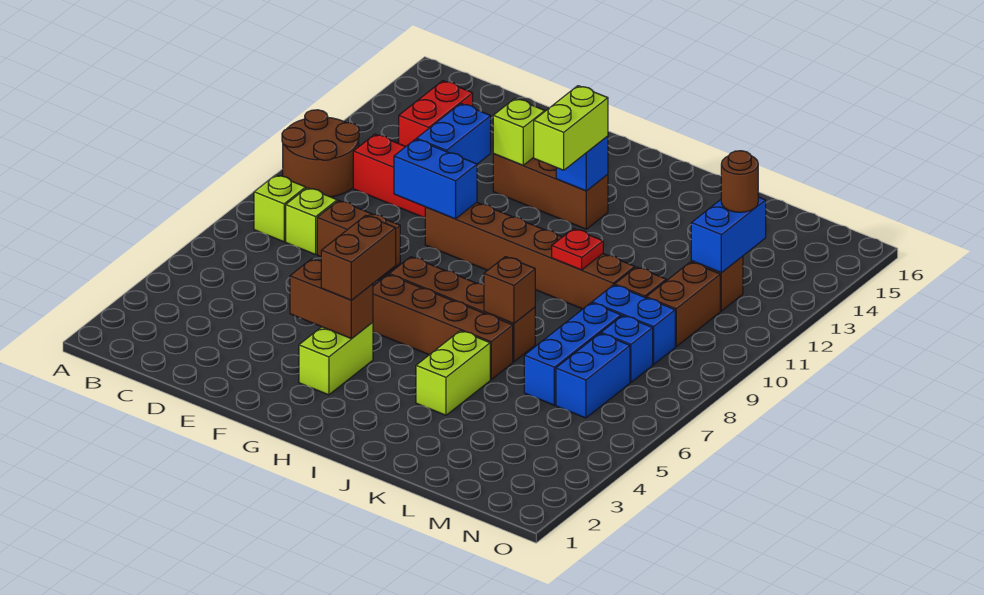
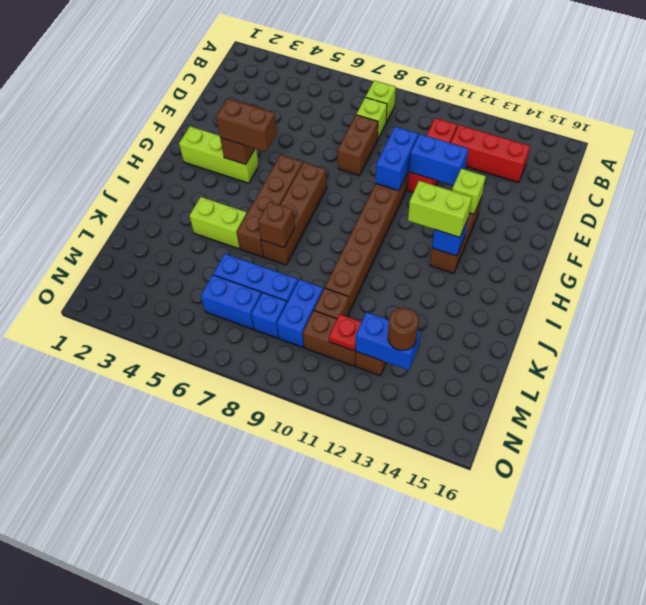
brown round brick A10:B11 level 1 -> none
red brick C13:C14 level 1 -> red brick C12:C14 level 1
lime brick G3:G4 level 1 -> lime brick G2:G4 level 1
red plate J10 level 2 -> red plate M11 level 2

